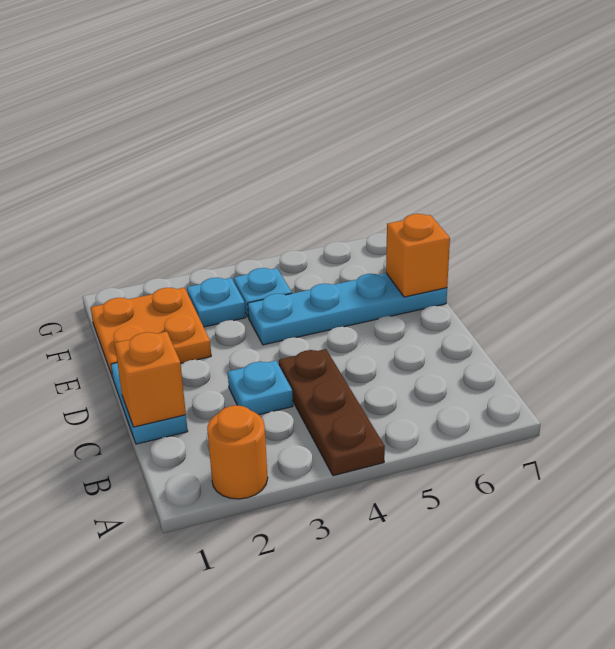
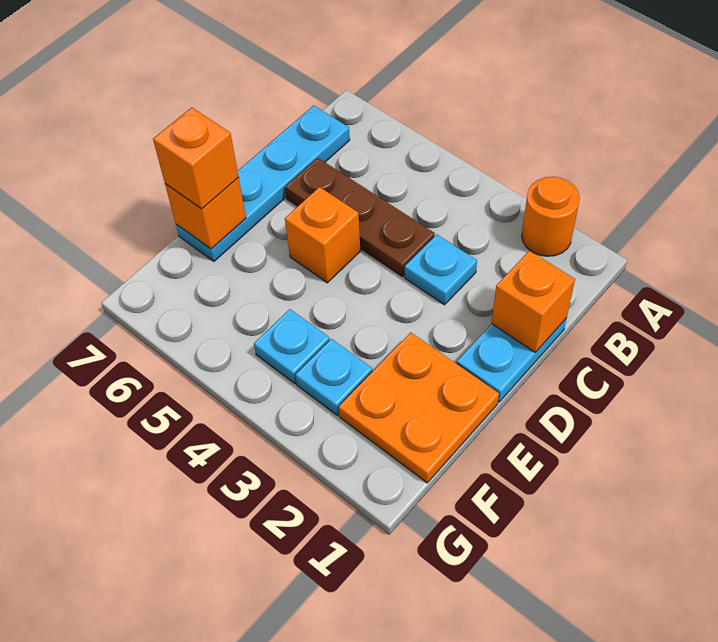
brown plate A4:C4 level 1 -> brown plate C4:C6 level 1
none -> orange brick D5 level 1
cyan plate E4:E7 level 1 -> cyan plate B7:E7 level 1
none -> orange brick E7 level 3

